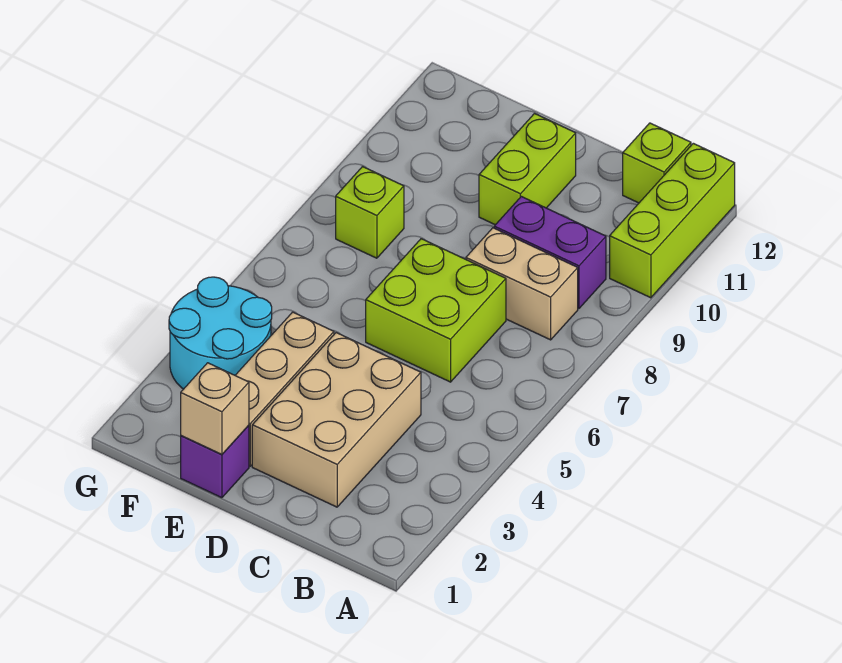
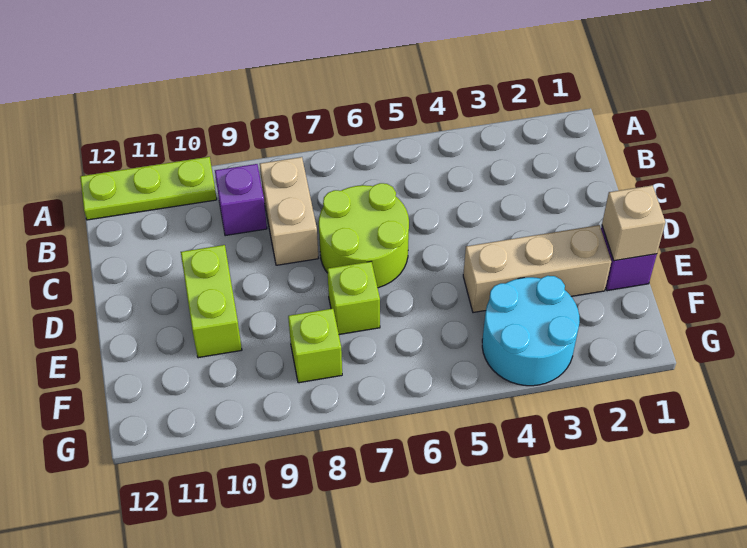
lime brick A10:A12 level 1 -> lime plate A10:A12 level 1
purple brick B9:C9 level 1 -> purple brick B9 level 1
lime brick B12 level 1 -> lime brick E7 level 1
tan brick C2:D4 level 1 -> none
lime brick C6:D7 level 1 -> lime round brick C6:D7 level 1
lime brick D10:D11 level 1 -> lime brick D10:E10 level 1

